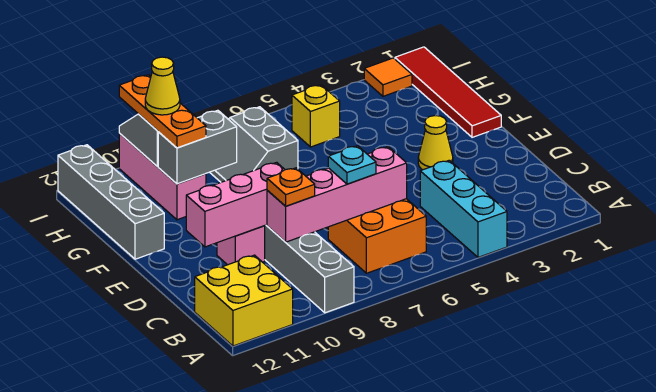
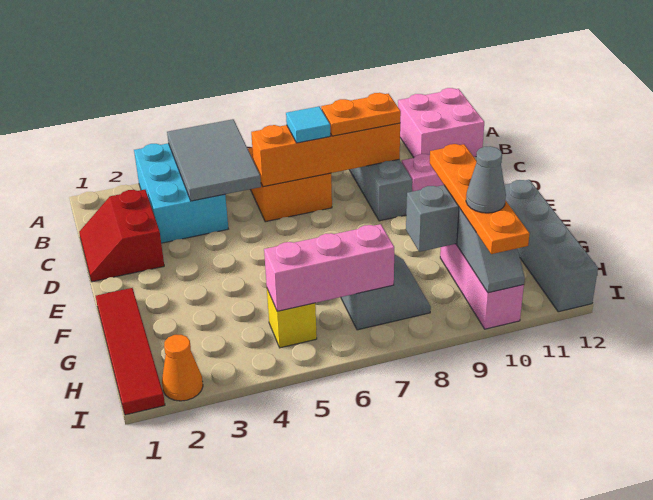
cyan brick A4:C4 level 1 -> cyan brick A3:C4 level 1
none -> grey tile A4:C5 level 2
yellow brick A11:B12 level 1 -> pink brick A11:B12 level 1
none -> red slope C1:D2 level 1 top 2
pink brick C6:C9 level 2 -> orange brick C6:C9 level 2
cyan plate C7 level 3 -> cyan tile C7 level 3
orange plate C9 level 3 -> orange plate C8:C9 level 3
pink brick D9:D11 level 2 -> pink brick H5:H7 level 2
yellow cone E3 level 1 -> none
orange plate G10:I10 level 3 -> orange plate F10:I10 level 3
yellow cone H10 level 4 -> grey cone H10 level 4
orange tile I2 level 1 -> orange cone I2 level 1

